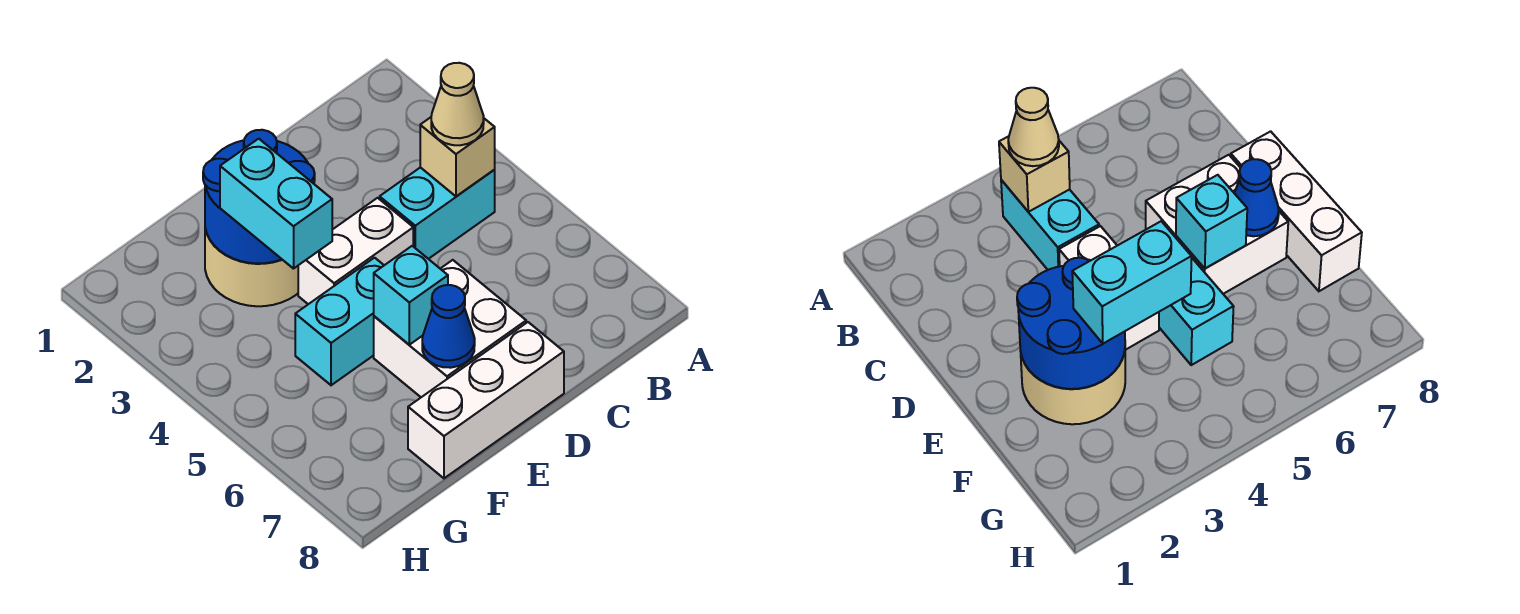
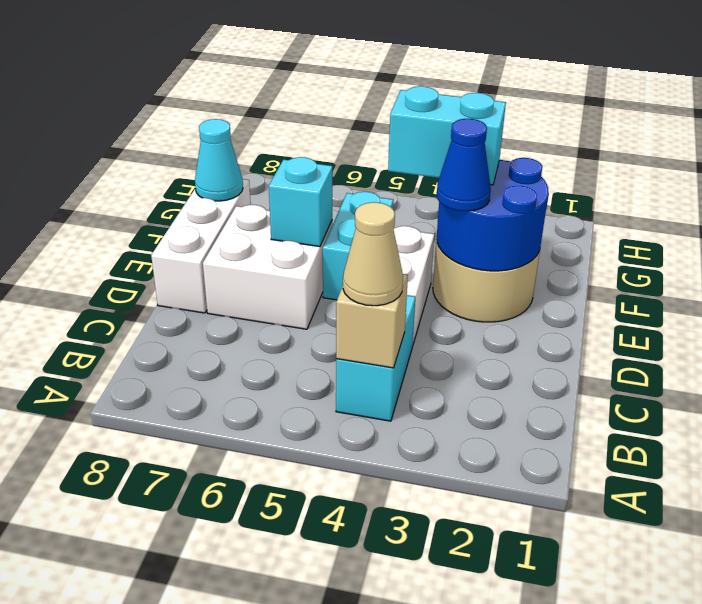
blue cone E7 level 2 -> blue cone E3 level 3
none -> cyan cone F8 level 2

